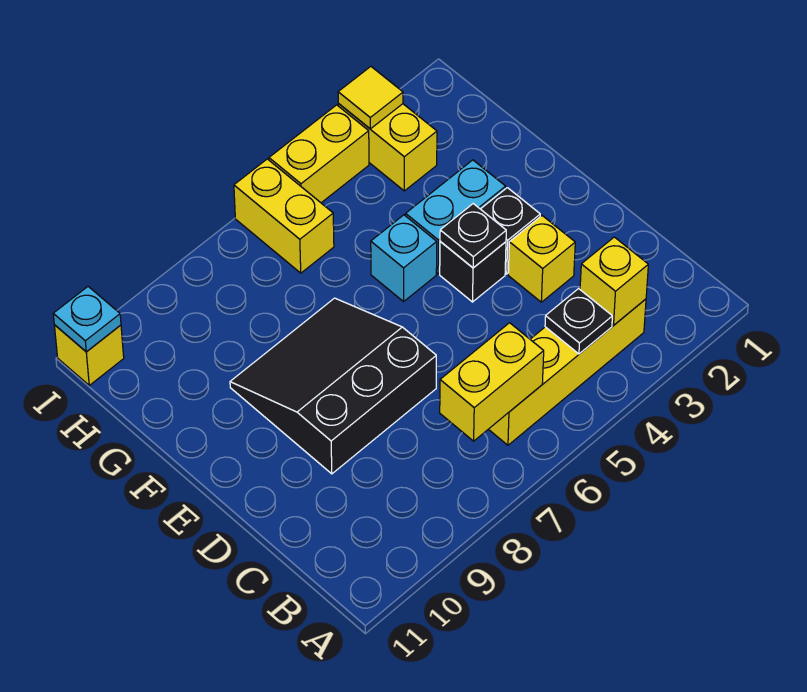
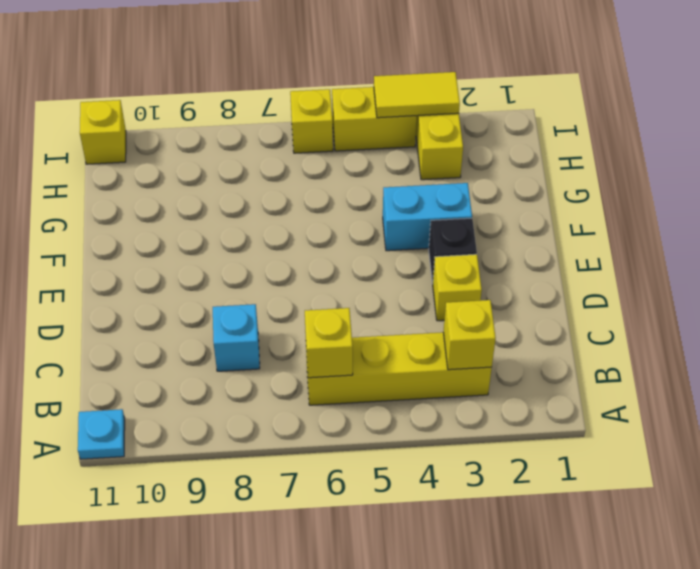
black plate B4 level 2 -> none
yellow brick B6:B7 level 2 -> yellow brick B6 level 2
black slope D7:F9 level 1 top D -> none
black brick E4 level 1 -> none
black plate E4 level 2 -> none
cyan brick F5 level 1 -> cyan brick C8 level 1
yellow brick H6:I6 level 1 -> yellow brick I6 level 1
yellow tile I3 level 2 -> yellow tile I3:I4 level 2
cyan plate I11 level 2 -> cyan plate A11 level 1

